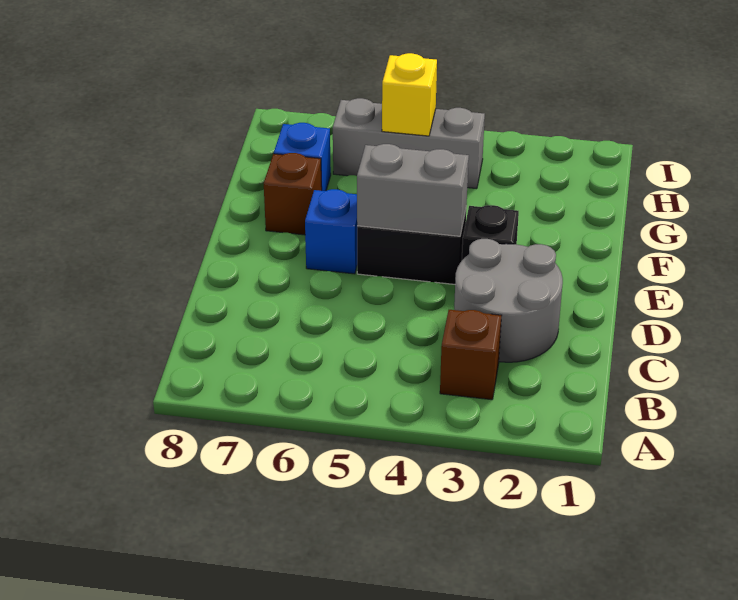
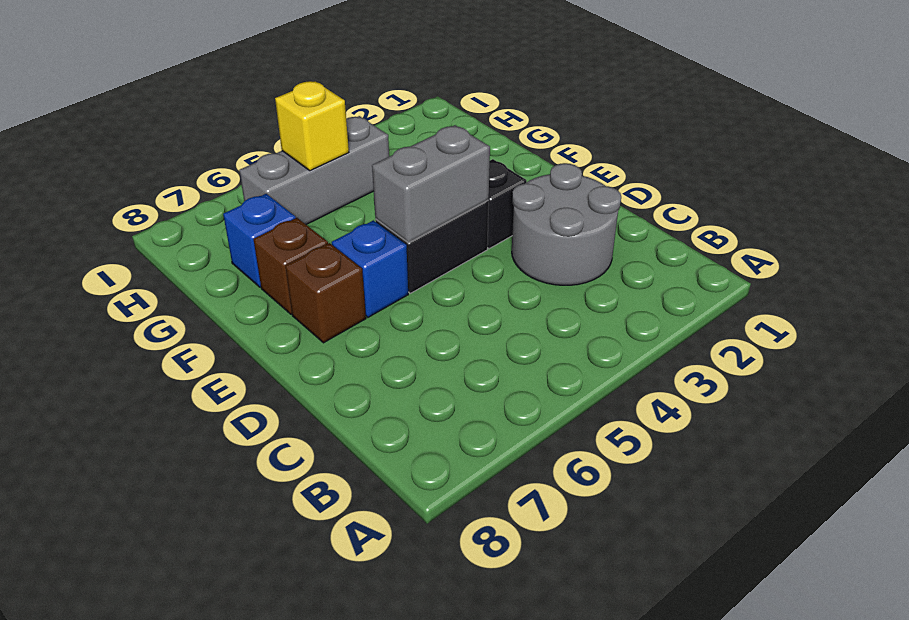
brown brick B3 level 1 -> brown brick E7 level 1

